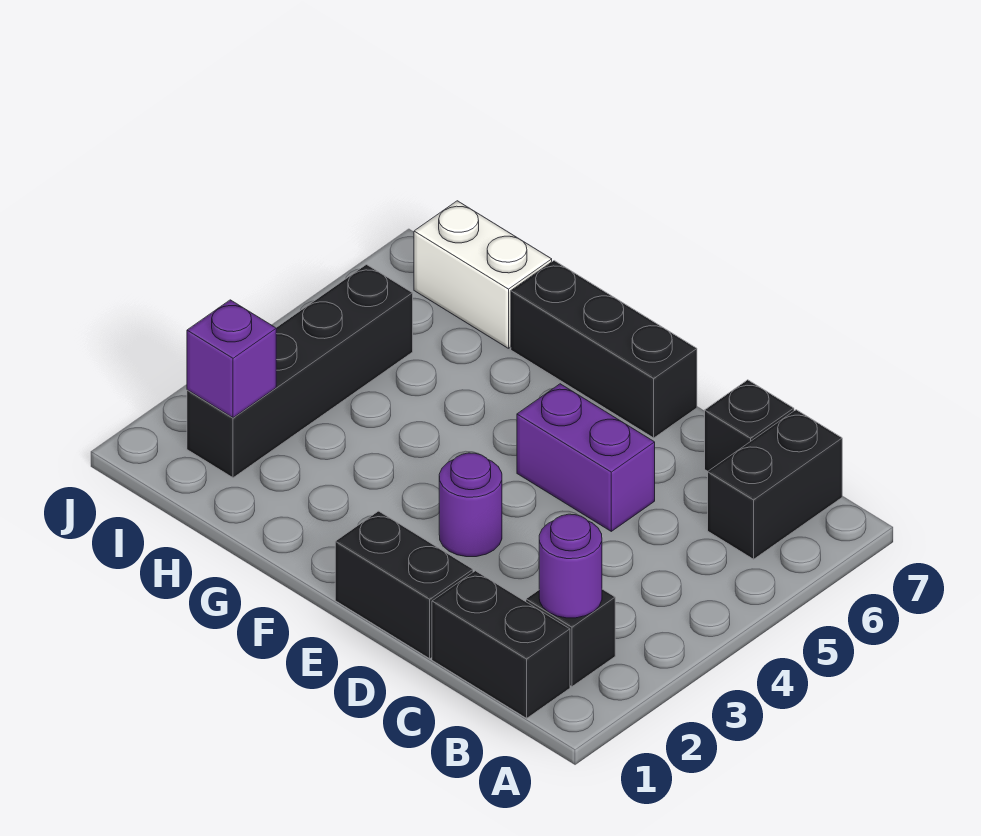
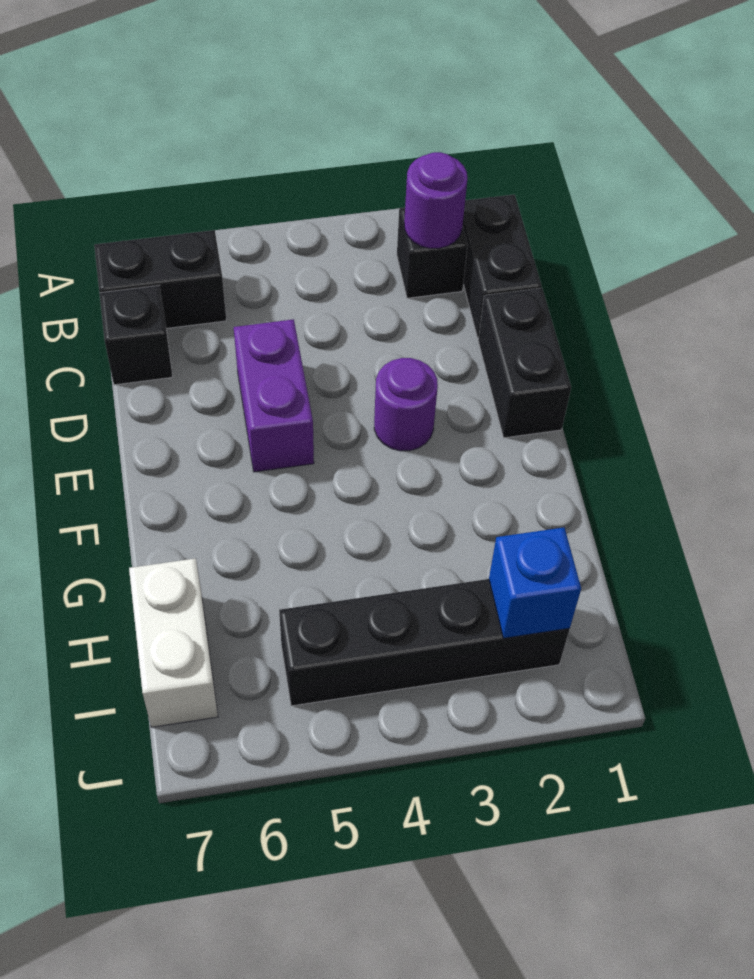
black brick E7:G7 level 1 -> none
purple brick I2 level 2 -> blue brick I2 level 2

